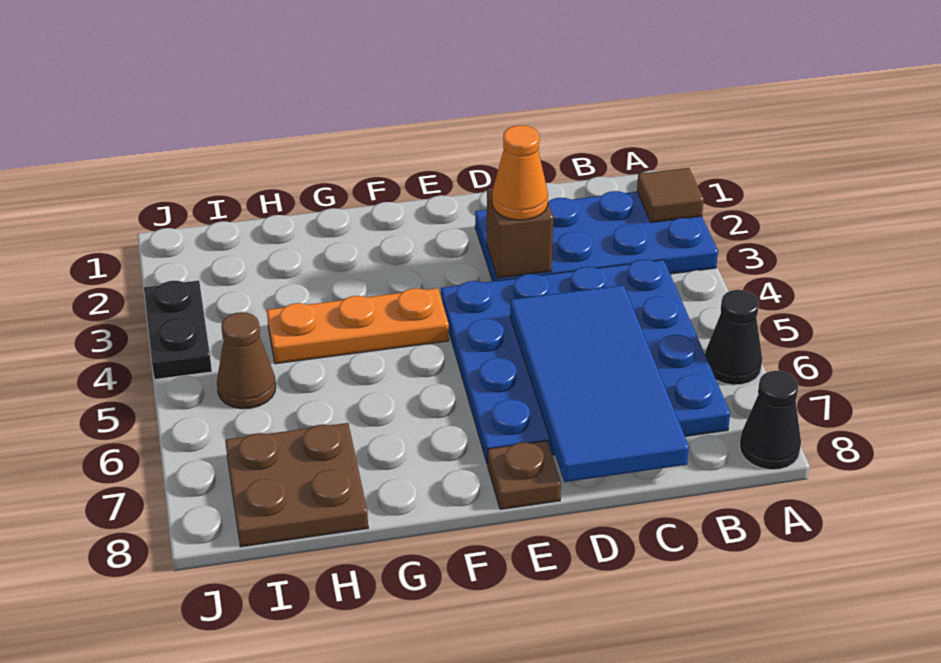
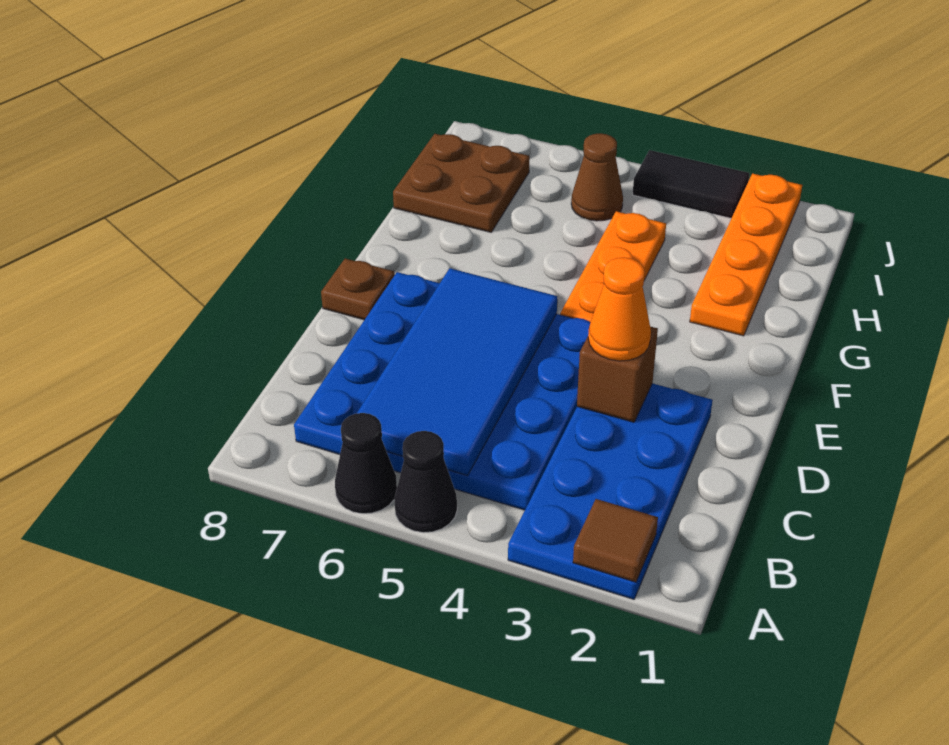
black cone A8 level 1 -> black cone A5 level 1
blue tile C5:D8 level 2 -> blue tile B5:E6 level 2
none -> orange plate G2:J2 level 1
black plate J3:J4 level 1 -> black tile J3:J4 level 1

